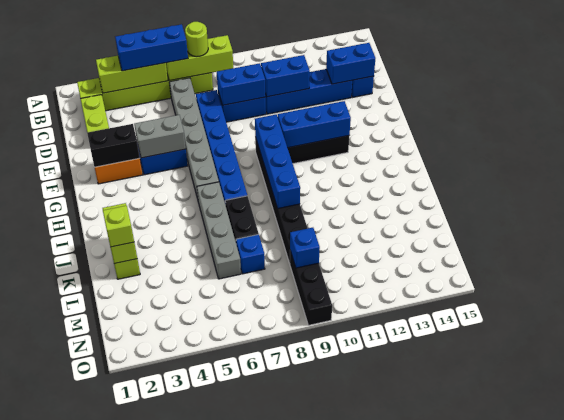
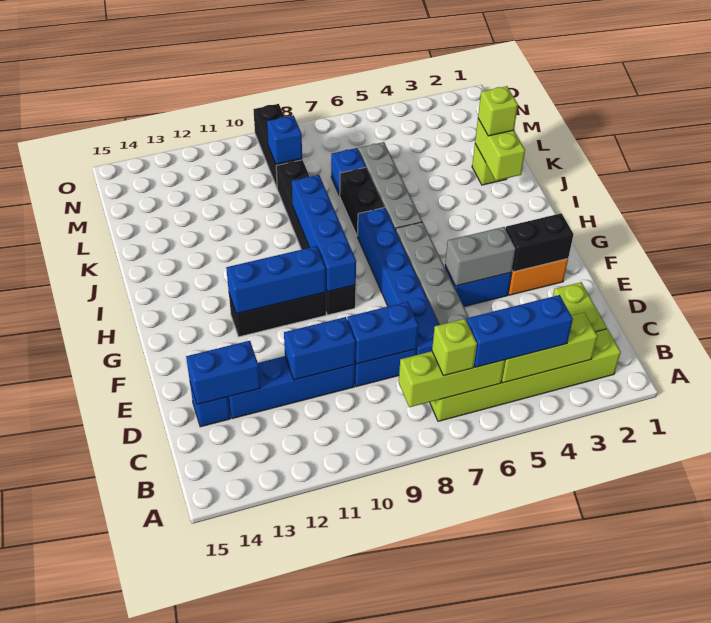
lime round brick B7 level 3 -> lime brick B7 level 3

